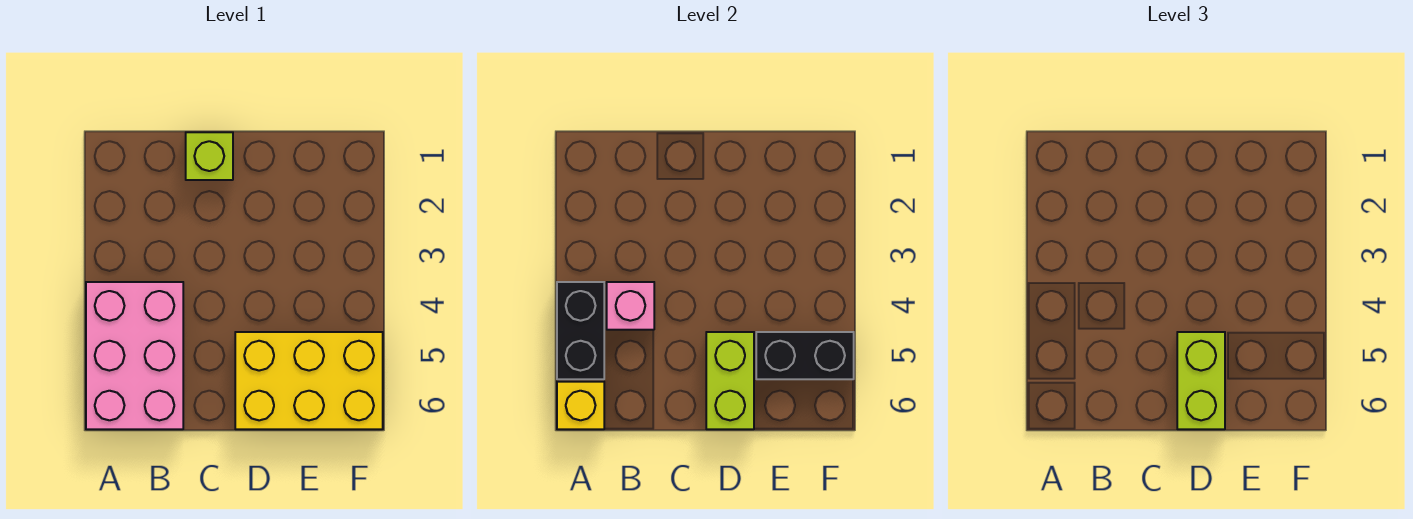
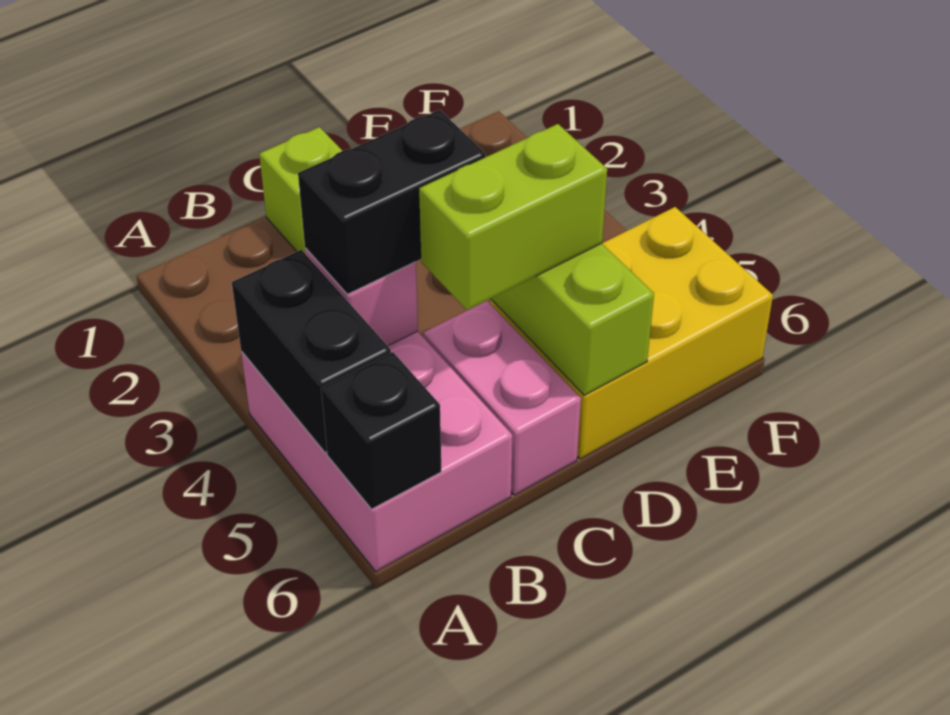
yellow brick A6 level 2 -> black brick A6 level 2
none -> pink brick C5:C6 level 1
lime brick D5:D6 level 3 -> lime brick C5:D5 level 3
black brick E5:F5 level 2 -> black brick B4:C4 level 3

